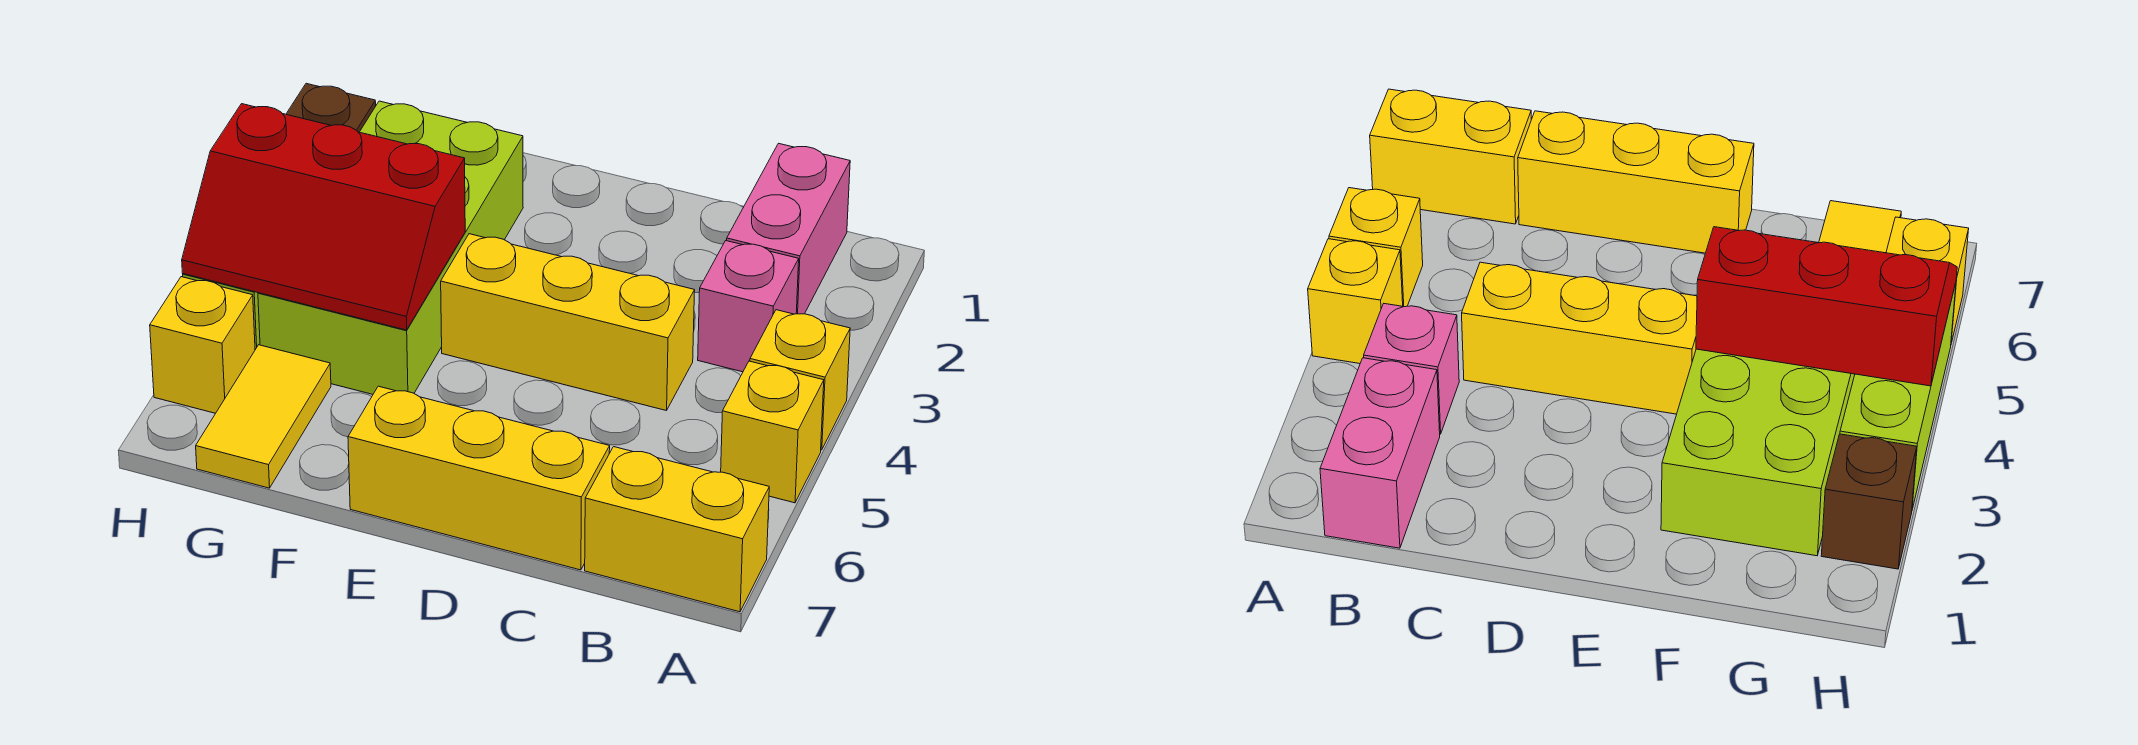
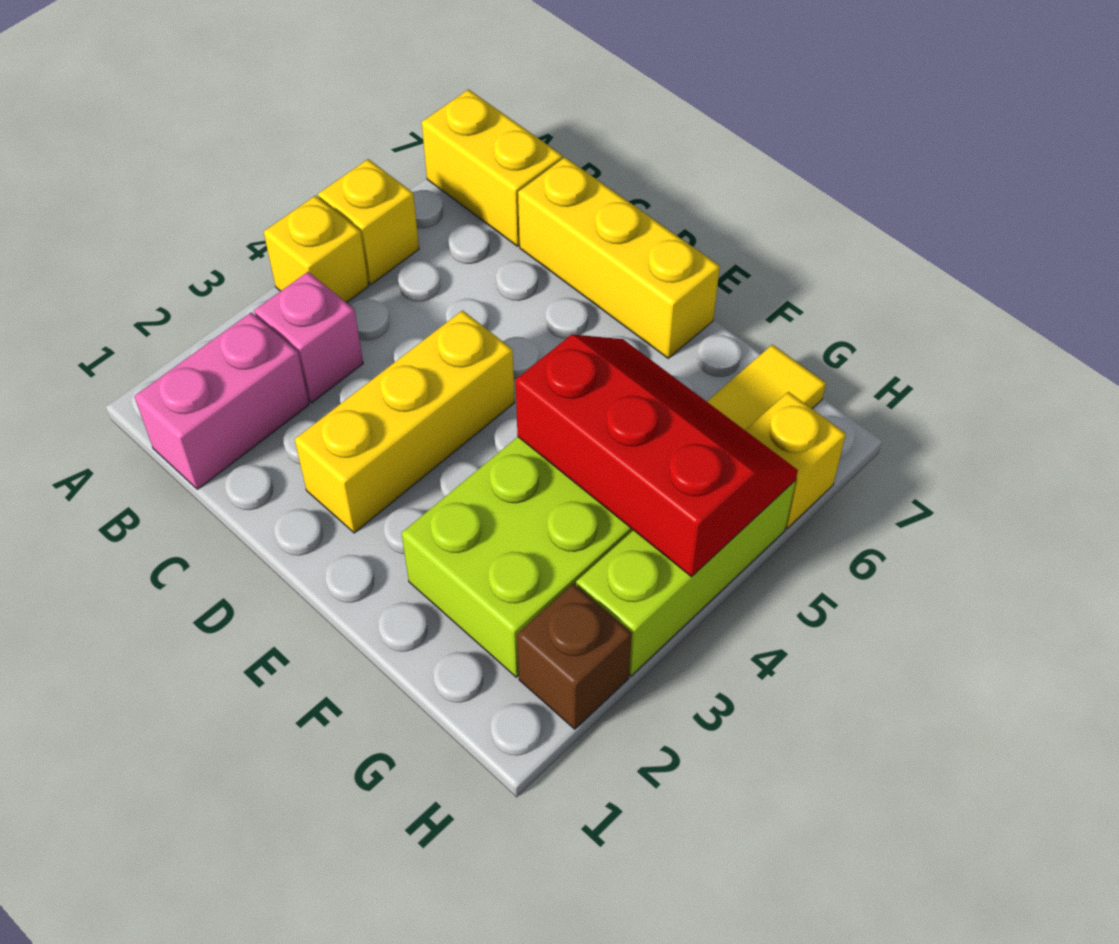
yellow brick C4:E4 level 1 -> yellow brick D2:D4 level 1

